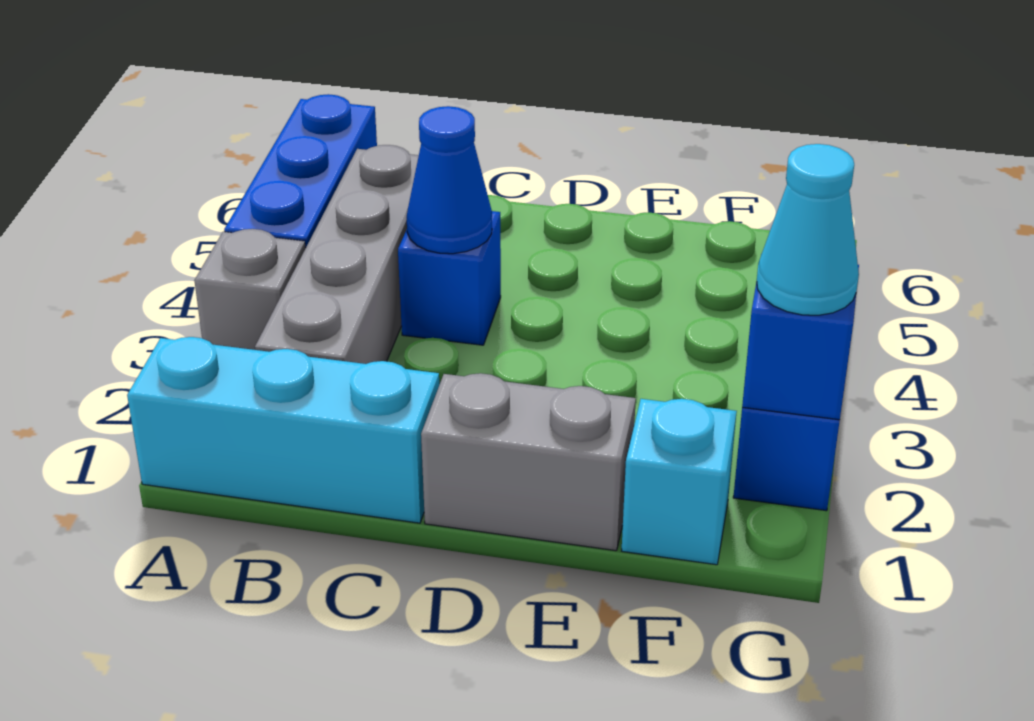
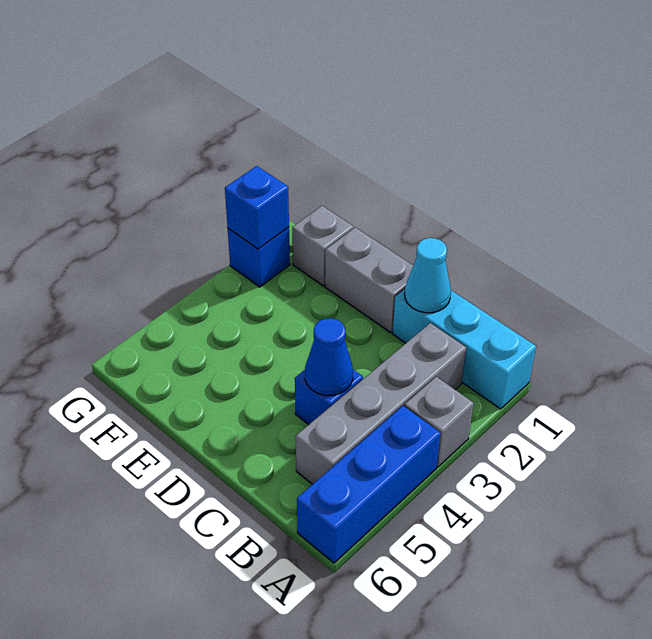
cyan brick F1 level 1 -> grey brick F1 level 1
cyan cone G2 level 3 -> cyan cone C1 level 2

